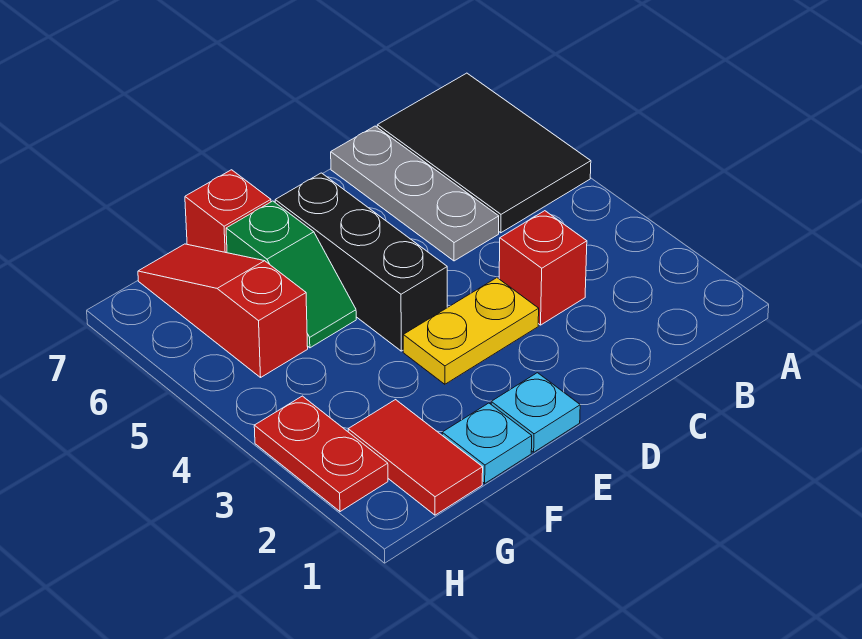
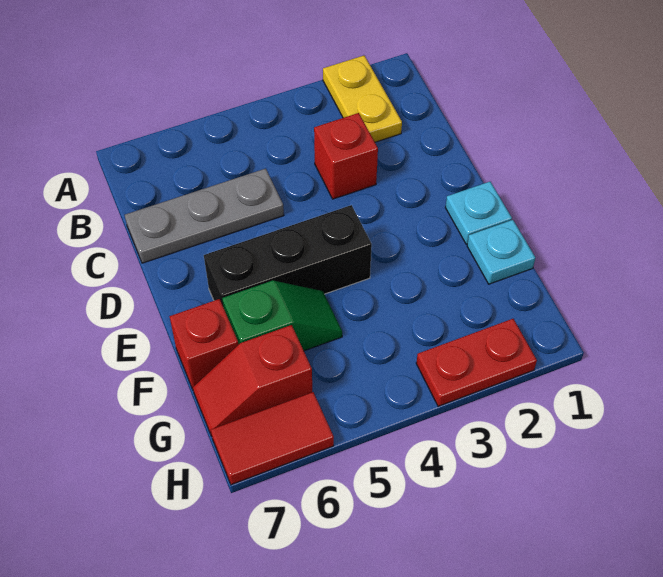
black tile A5:B7 level 1 -> none
yellow plate D3:E3 level 1 -> yellow plate A2:B2 level 1
red tile G1:G2 level 1 -> red tile H6:H7 level 1
red slope G5:G7 level 1 top 5 -> red slope G6:G7 level 1 top 6

